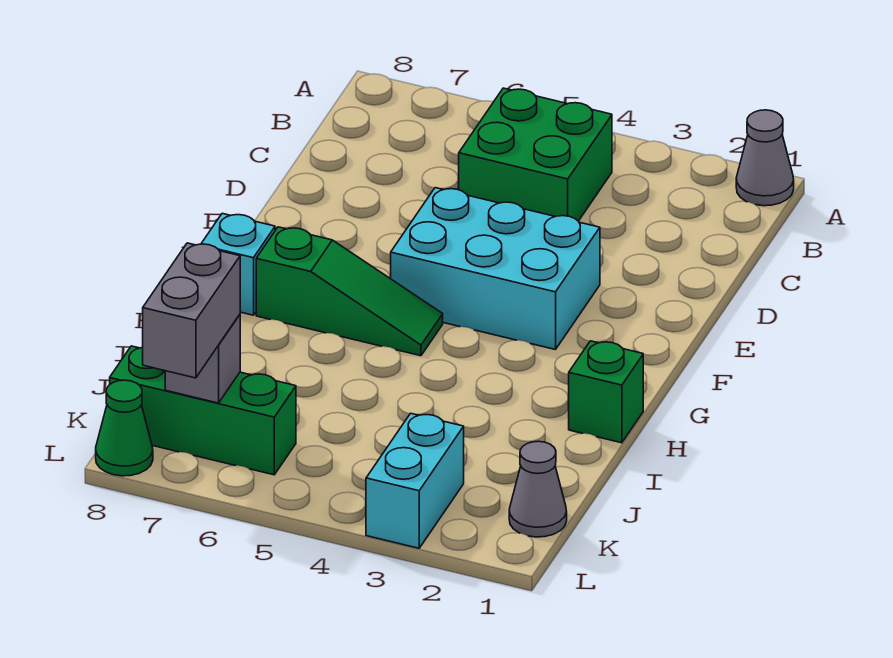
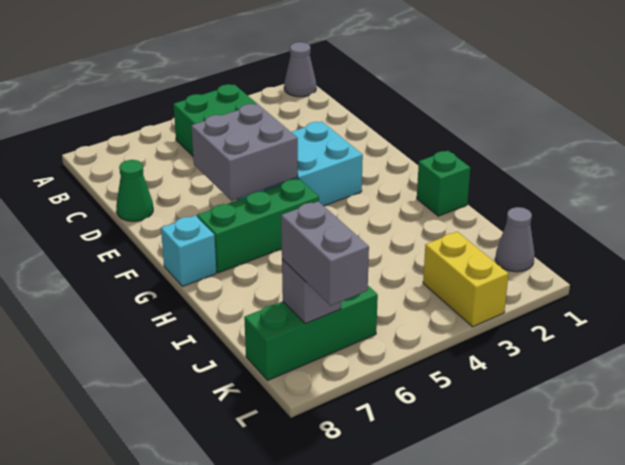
none -> grey brick E5:F6 level 2
green slope G5:G7 level 1 top 7 -> green brick G5:G7 level 1
cyan brick K3:L3 level 1 -> yellow brick K3:L3 level 1
green cone L8 level 1 -> green cone D8 level 1

